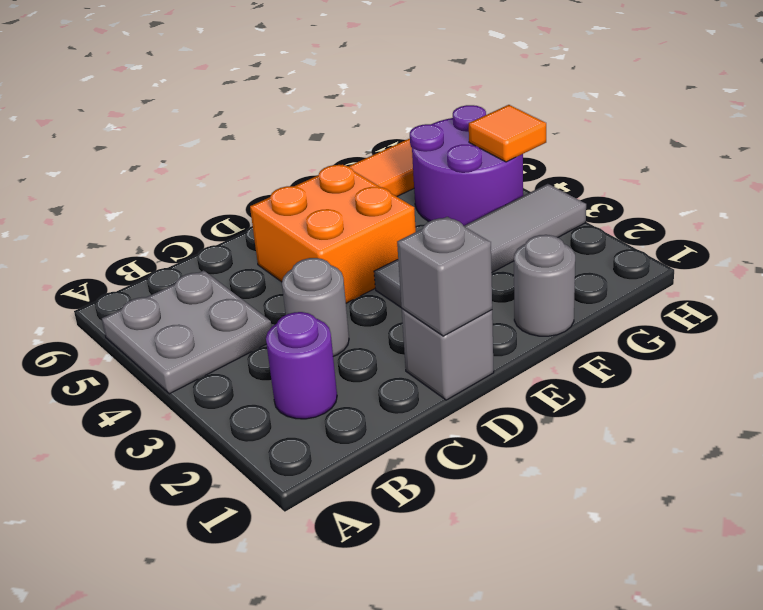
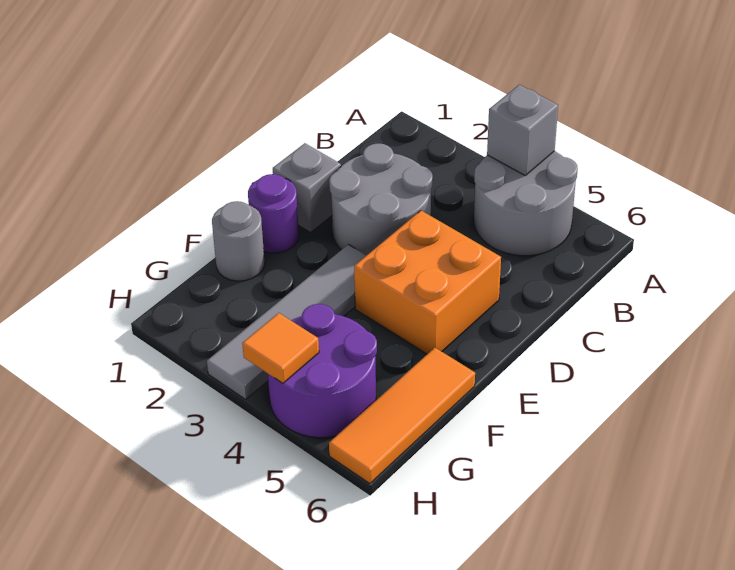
grey plate A4:B5 level 1 -> grey round brick A4:B5 level 1
purple round brick B2 level 1 -> purple round brick E1 level 1
grey round brick C3 level 1 -> grey round brick C2:D3 level 1
grey brick D1 level 2 -> grey brick A4 level 2

